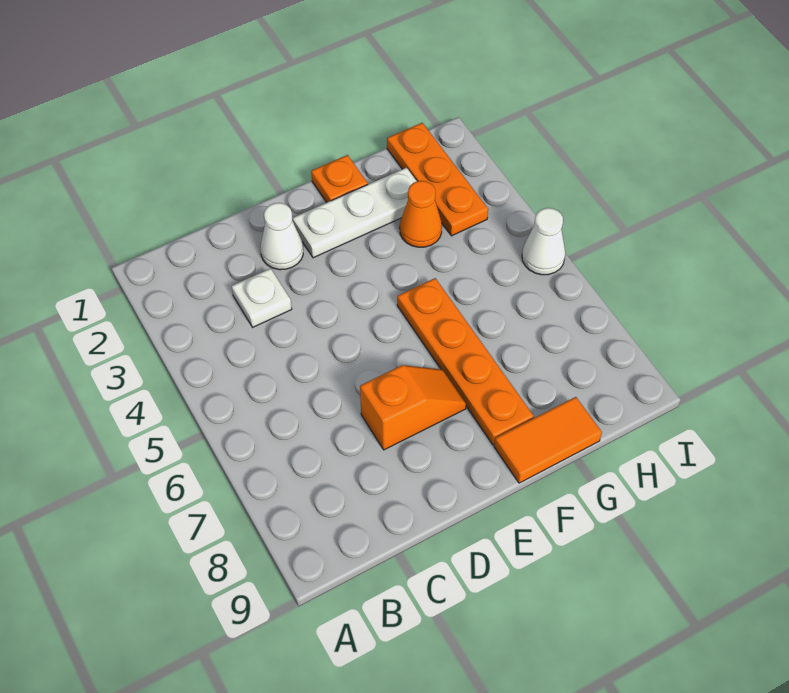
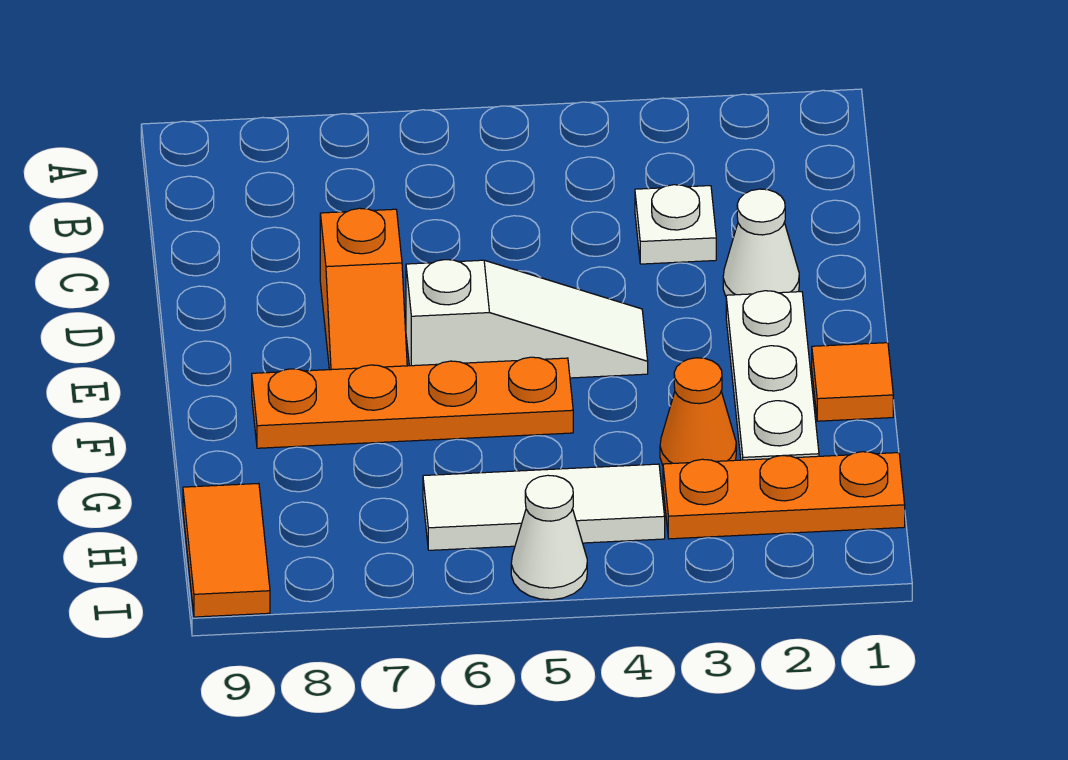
none -> white slope E4:E6 level 1 top 6
orange plate F1 level 1 -> orange tile F1 level 1
orange tile F9:G9 level 1 -> orange tile H9:I9 level 1
none -> white tile H4:H6 level 1

